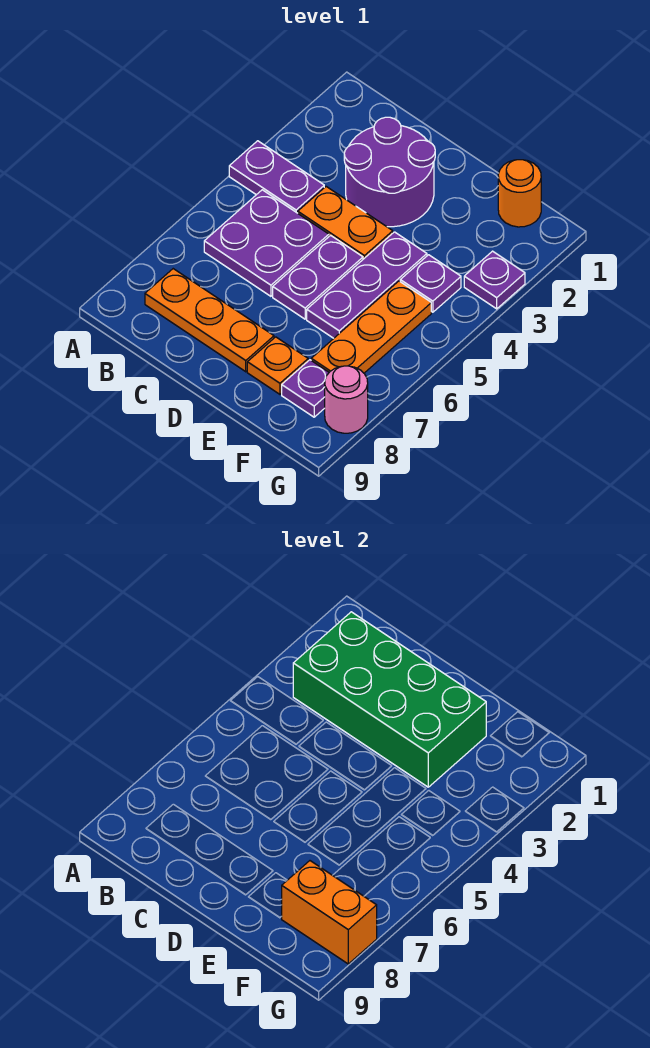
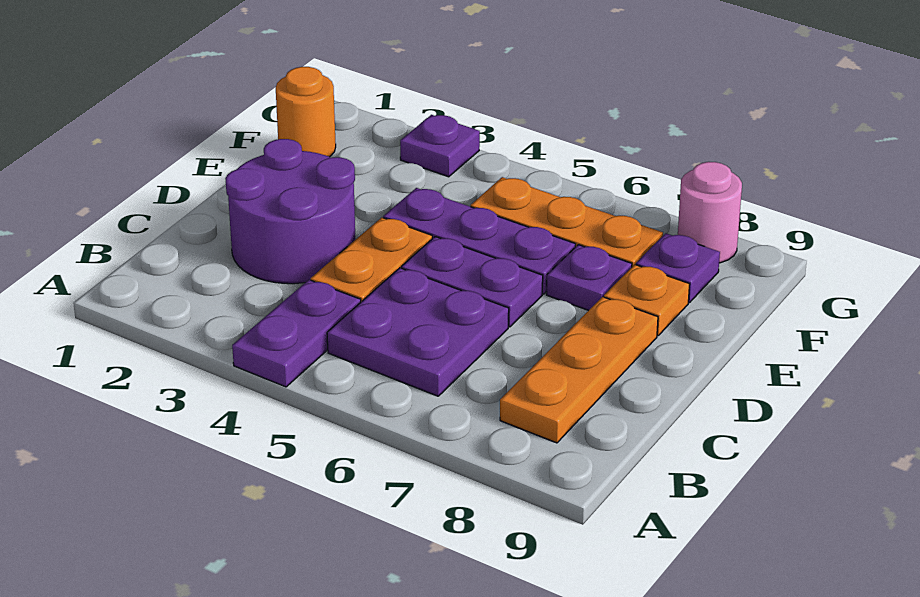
green brick B2:E3 level 2 -> none
purple plate F4 level 1 -> purple plate E7 level 1
orange brick F8:G8 level 2 -> none

